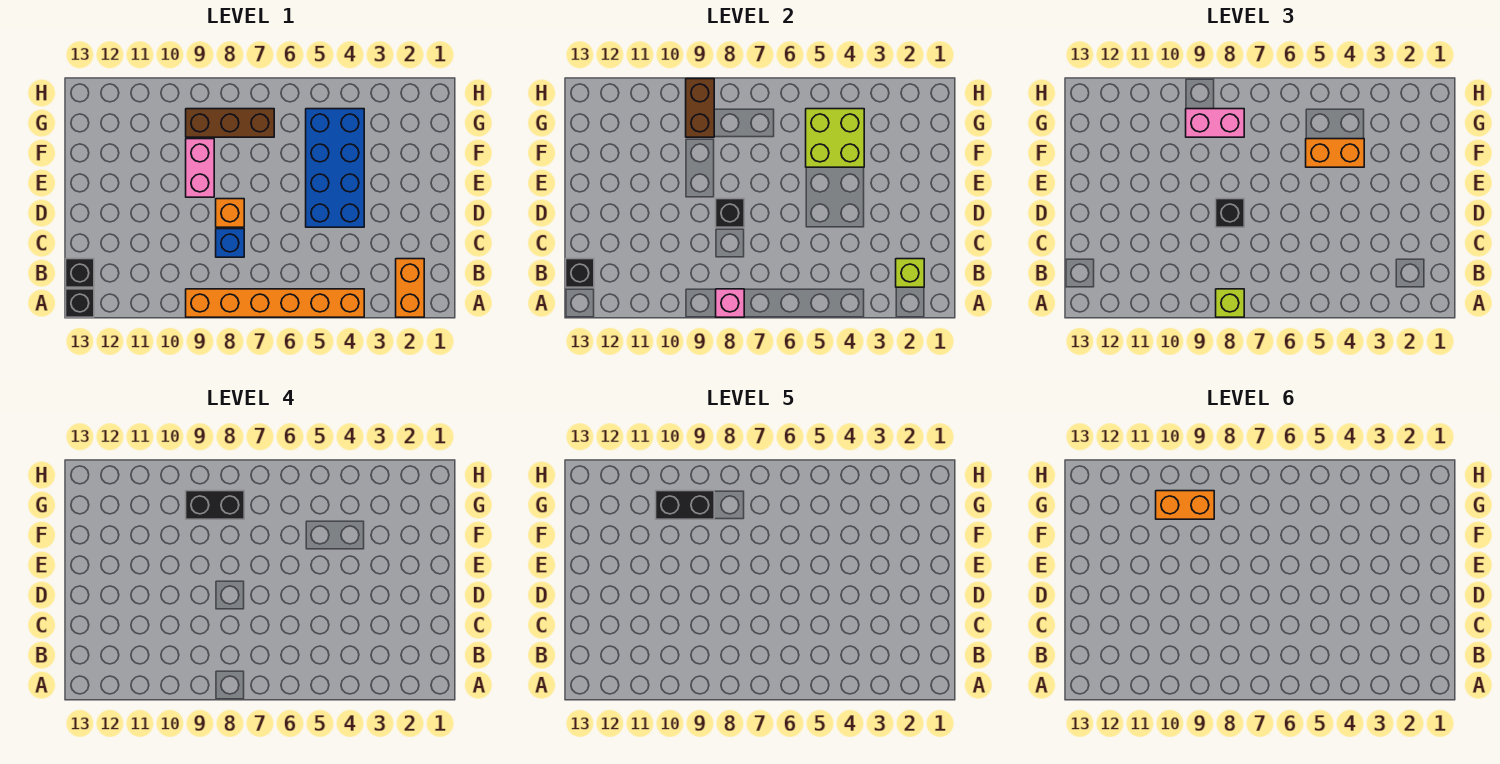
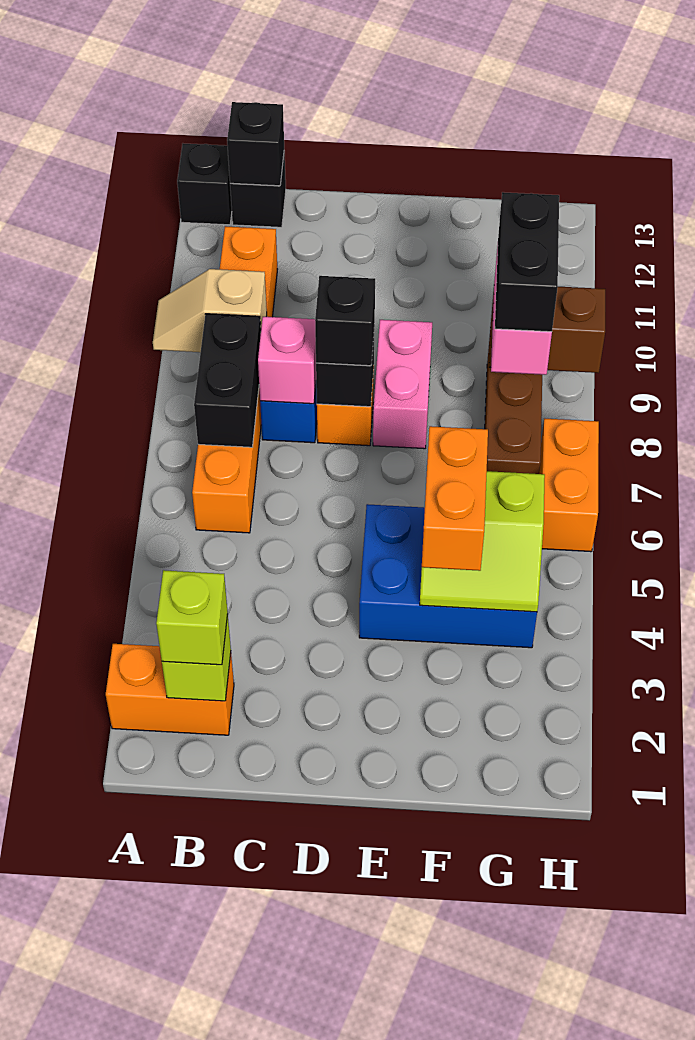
orange brick A4:A9 level 1 -> orange brick B6:B11 level 1
pink brick A8 level 2 -> pink brick C8 level 2
lime brick A8 level 3 -> lime brick B2 level 3
none -> tan slope A9:B9 level 2 top B
blue brick D4:G5 level 1 -> blue brick E4:G5 level 1
pink brick E9:F9 level 1 -> pink brick E8:E9 level 1
lime brick F4:G5 level 2 -> lime slope F4:G5 level 2 top 5
black brick G9:G10 level 5 -> black brick B7:B8 level 2
orange brick G9:G10 level 6 -> orange brick H6:H7 level 1

